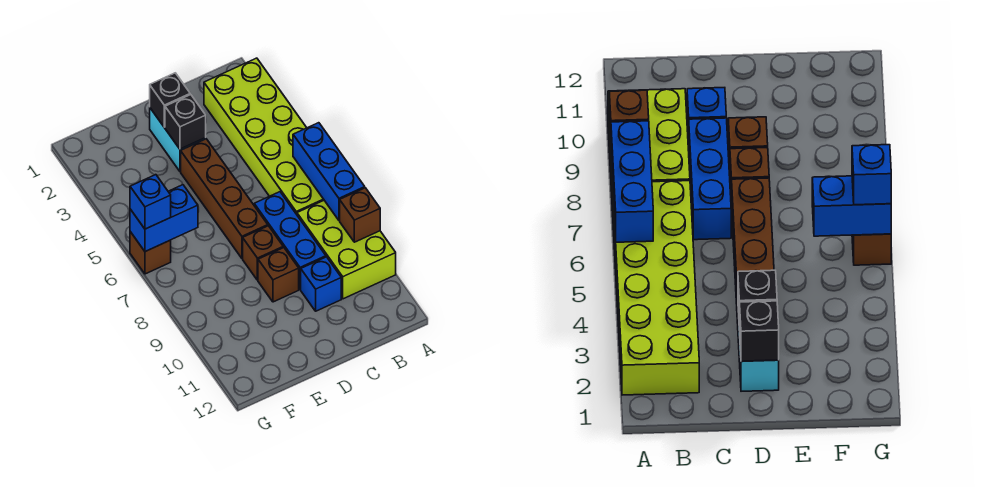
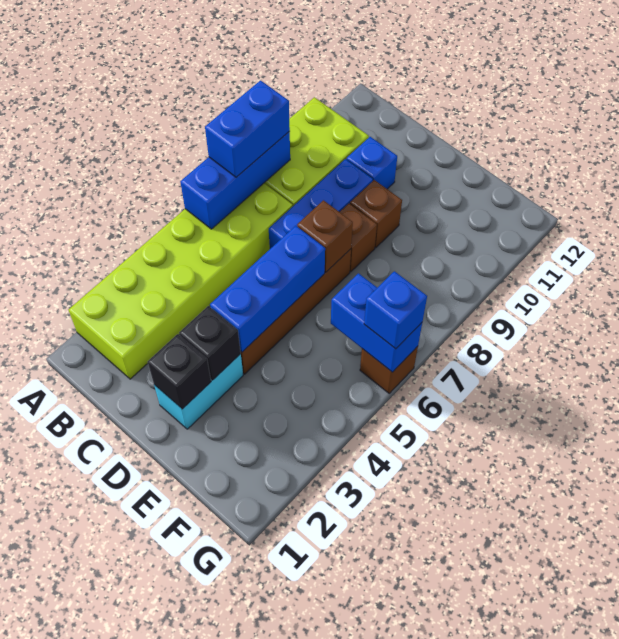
none -> blue brick A7:A8 level 3
brown brick A9 level 2 -> brown brick D7 level 2
none -> blue brick D4:D6 level 2

